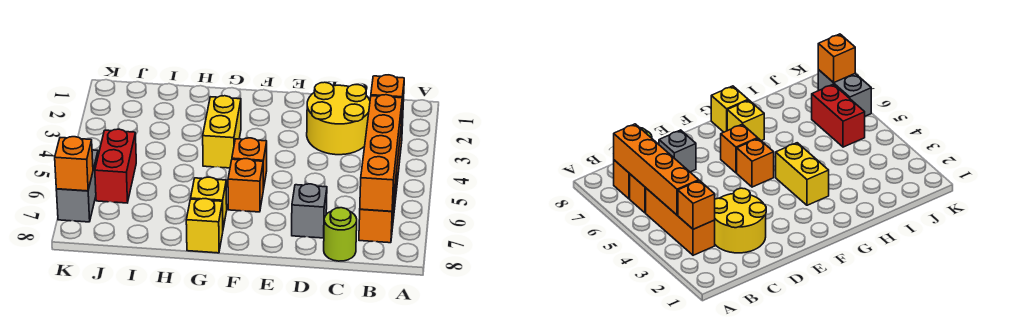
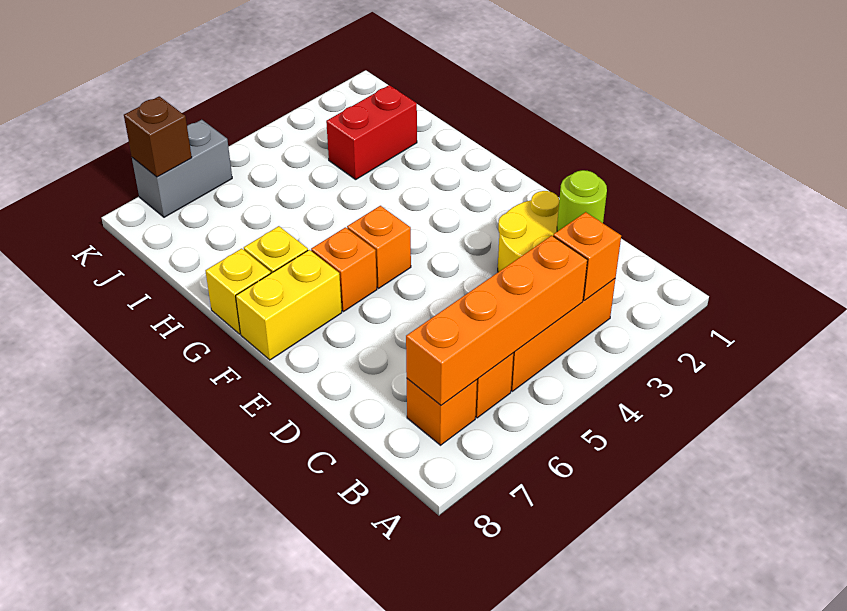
lime round brick C8 level 1 -> lime round brick C2 level 2
grey brick D7 level 1 -> none
yellow brick G3:G4 level 1 -> yellow brick F7:F8 level 1
red brick J5:J6 level 1 -> red brick I2:I3 level 1
orange brick K7 level 2 -> brown brick K7 level 2

